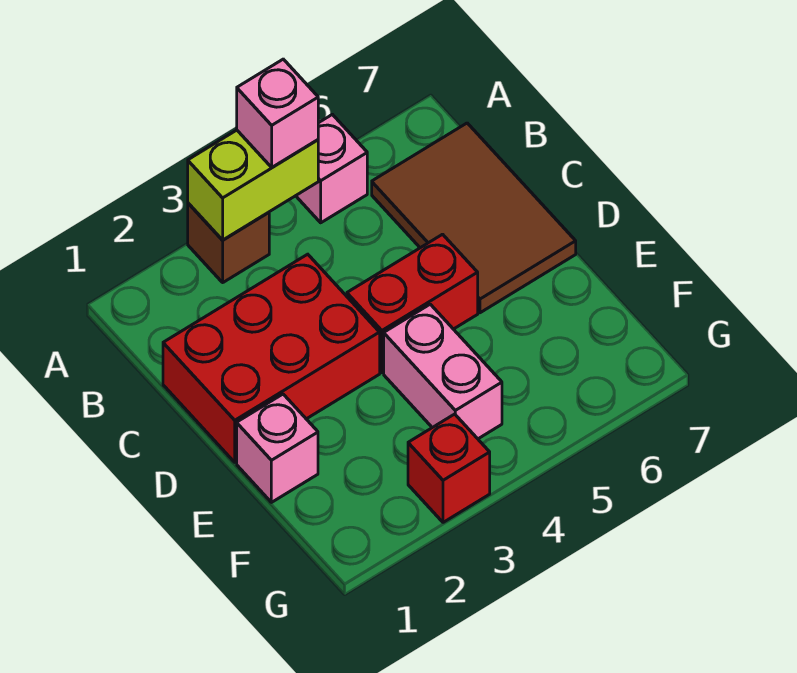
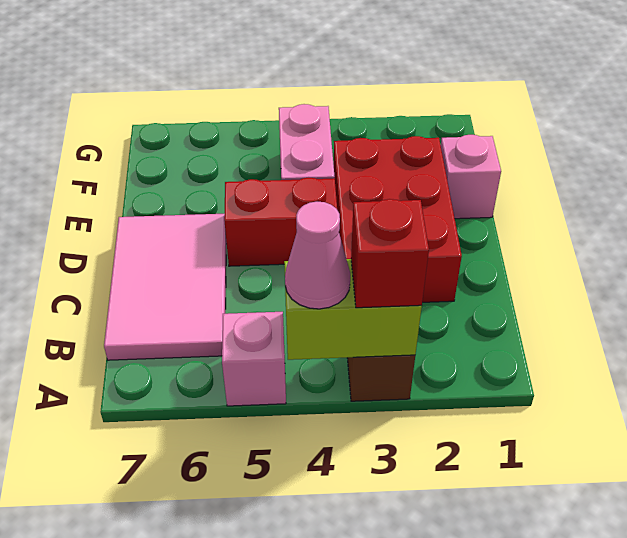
pink brick A4 level 3 -> pink cone A4 level 3
brown tile B6:D7 level 1 -> pink tile B6:D7 level 1
red brick C1:D3 level 1 -> red brick C2:E3 level 1
red brick G3 level 1 -> red brick A3 level 3

